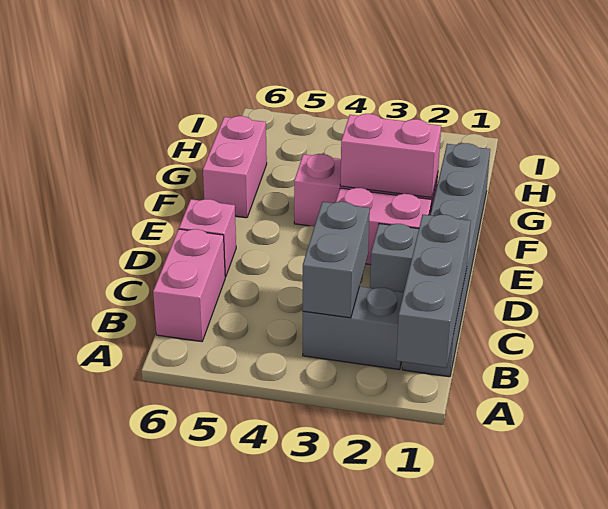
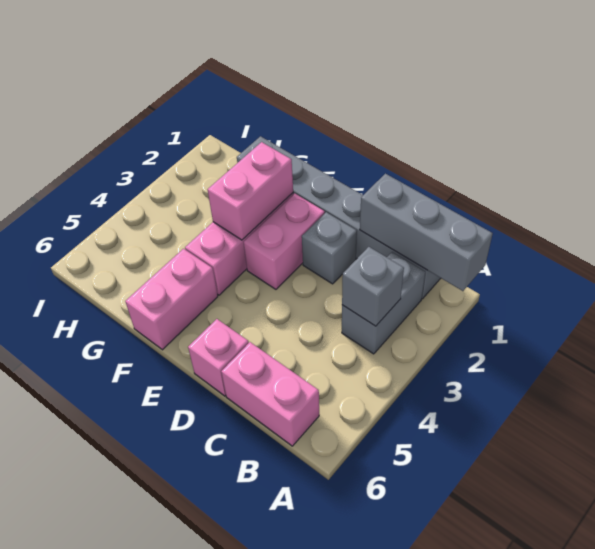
grey brick B3:C3 level 2 -> grey brick B3 level 2
pink brick F6:G6 level 1 -> pink brick F5:F6 level 1

